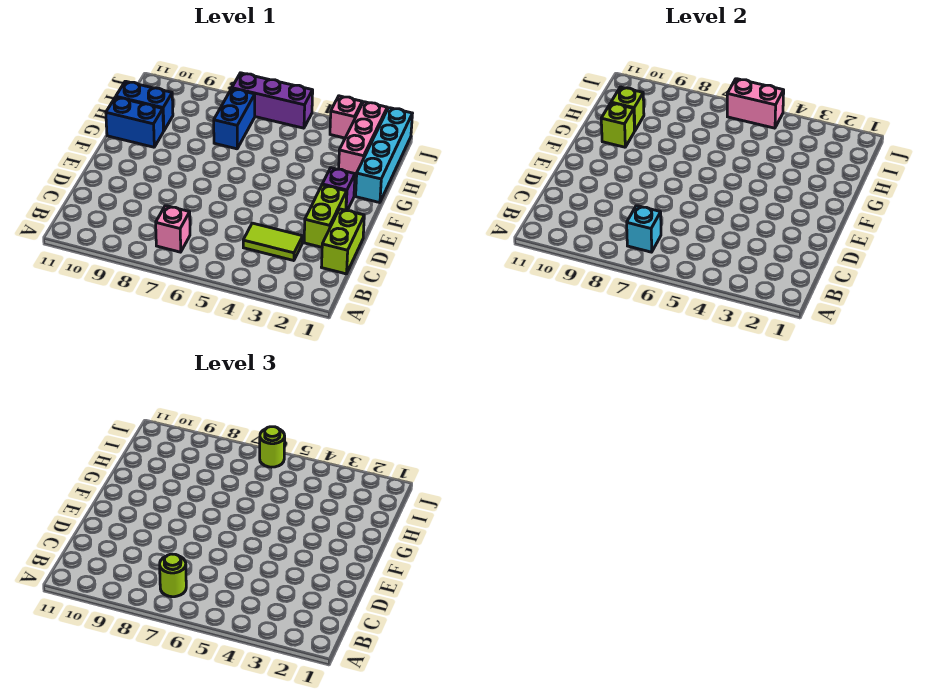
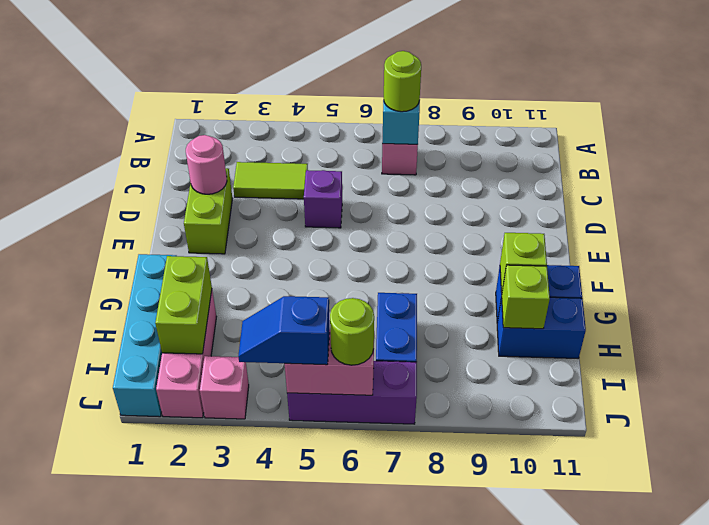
lime brick C1:D1 level 1 -> lime brick H2:I2 level 2
none -> pink round brick D2 level 2
purple brick F2 level 1 -> purple brick D5 level 1
none -> blue slope J4:J5 level 3 top 5

